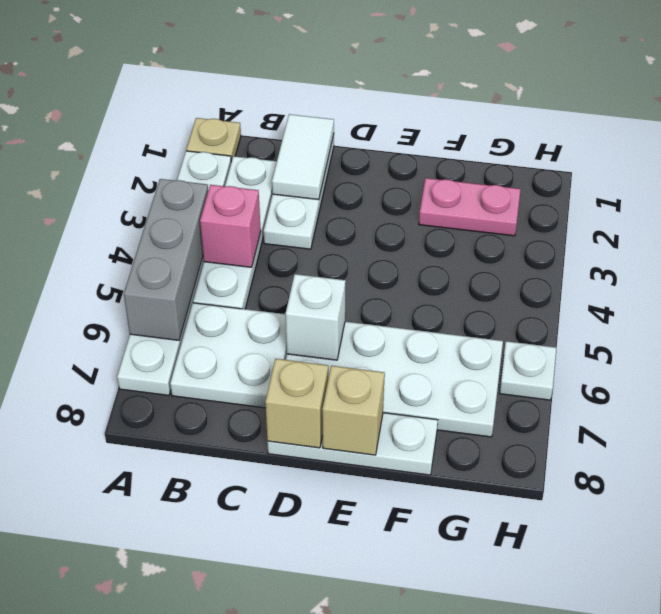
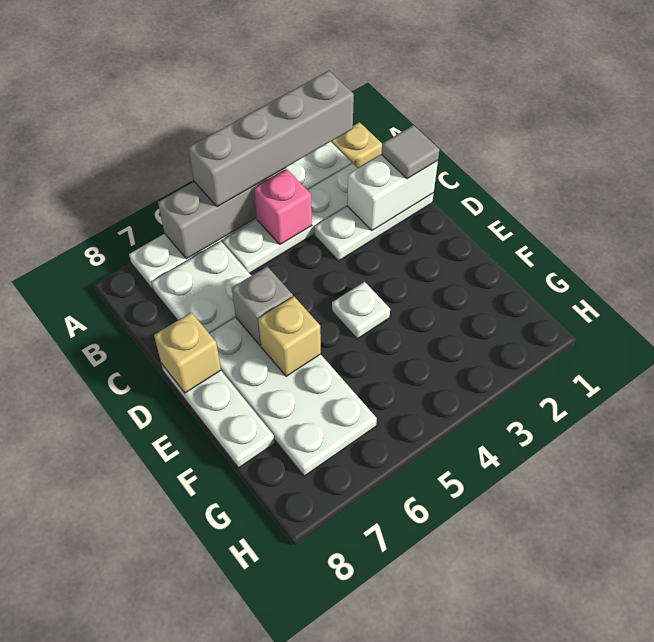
none -> grey brick A2:A5 level 3
white tile C1:C2 level 2 -> white brick C1:C2 level 2
none -> grey tile C1 level 3
white brick D6 level 2 -> grey brick D6 level 2
tan brick E8 level 2 -> tan brick E6 level 2
pink plate F2:G2 level 1 -> none
white plate H6 level 1 -> white plate E4 level 1

